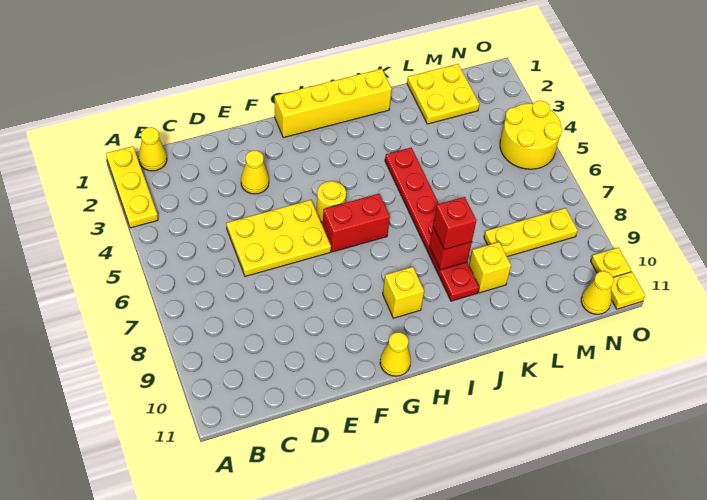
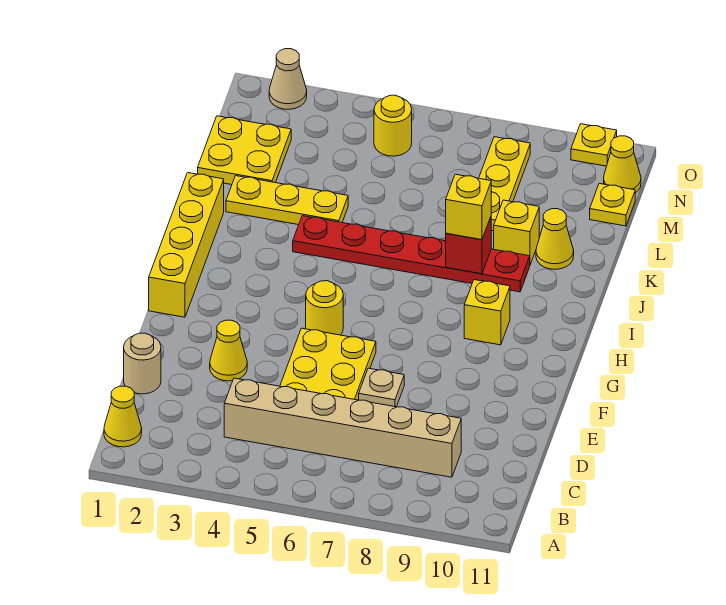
yellow plate A1:A3 level 1 -> yellow plate K2:K4 level 1
none -> tan brick C4:C9 level 1
none -> tan round brick D1 level 1
none -> tan plate E7 level 1
red brick G6:H6 level 1 -> none
yellow cone G11 level 1 -> yellow cone K10 level 1
red brick J8 level 3 -> yellow brick J8 level 3
yellow round brick N4:O5 level 1 -> yellow round brick N5 level 1
none -> tan cone O2 level 1
yellow plate O11 level 1 -> yellow plate M11 level 1

